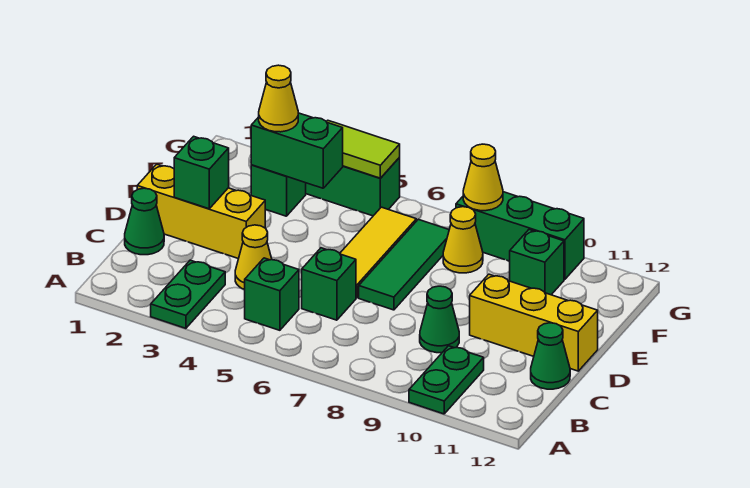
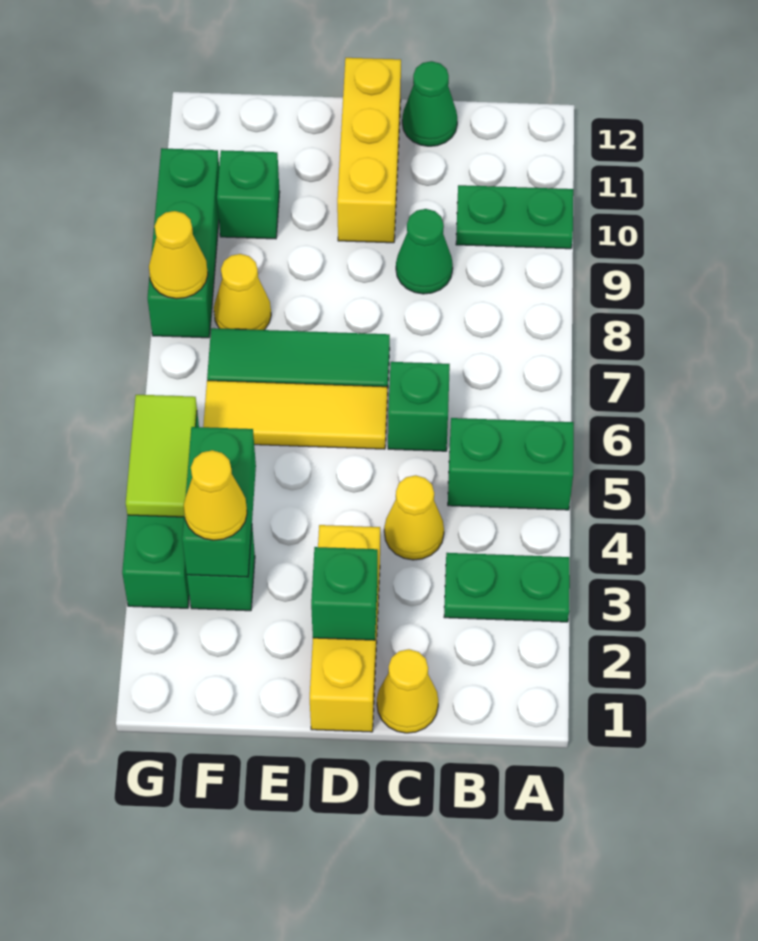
green brick B5 level 1 -> green brick A5:B5 level 1
green cone C1 level 1 -> yellow cone C1 level 1

